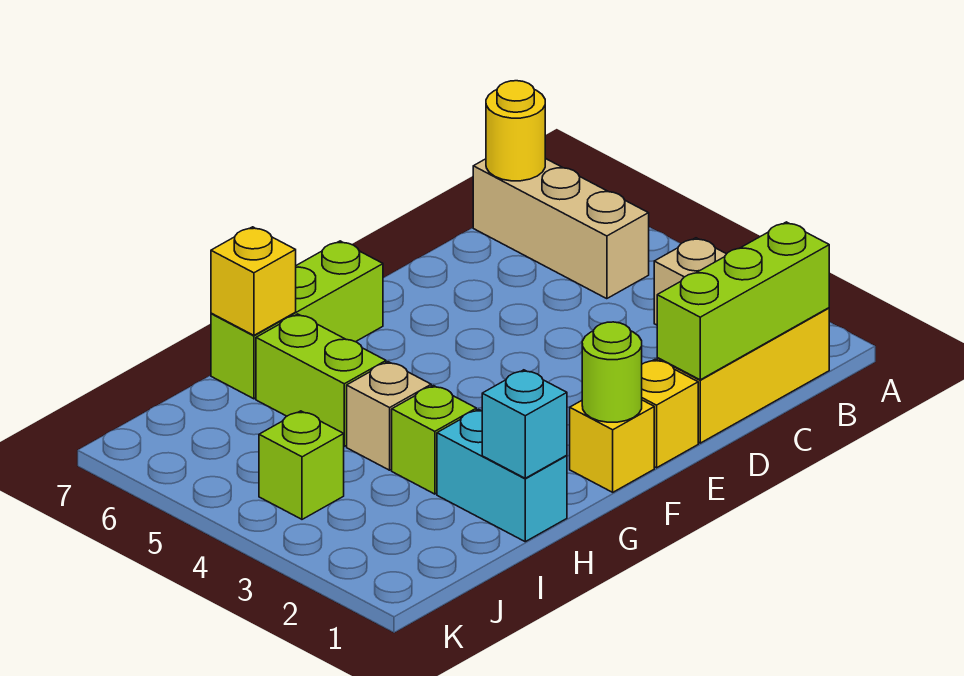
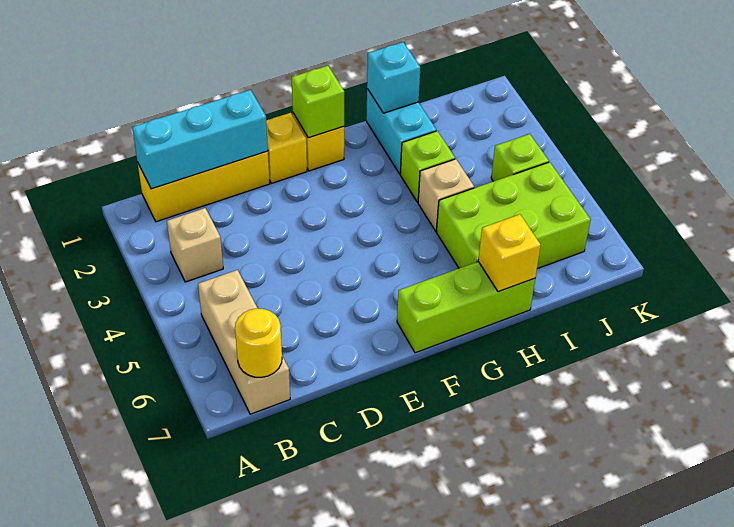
lime brick B1:D1 level 2 -> cyan brick B1:D1 level 2
lime round brick F1 level 2 -> lime brick F1 level 2
lime brick H5:H6 level 1 -> lime brick H5:J6 level 1

